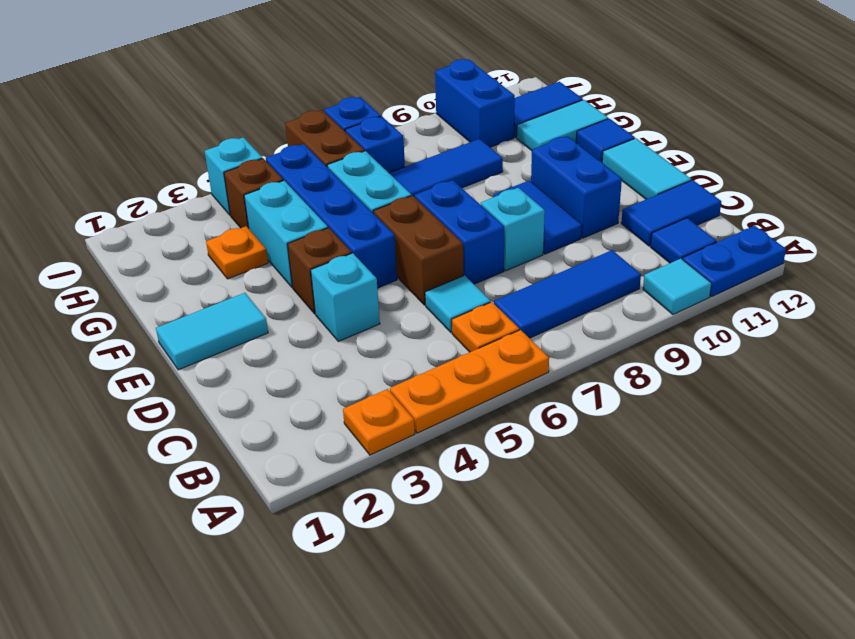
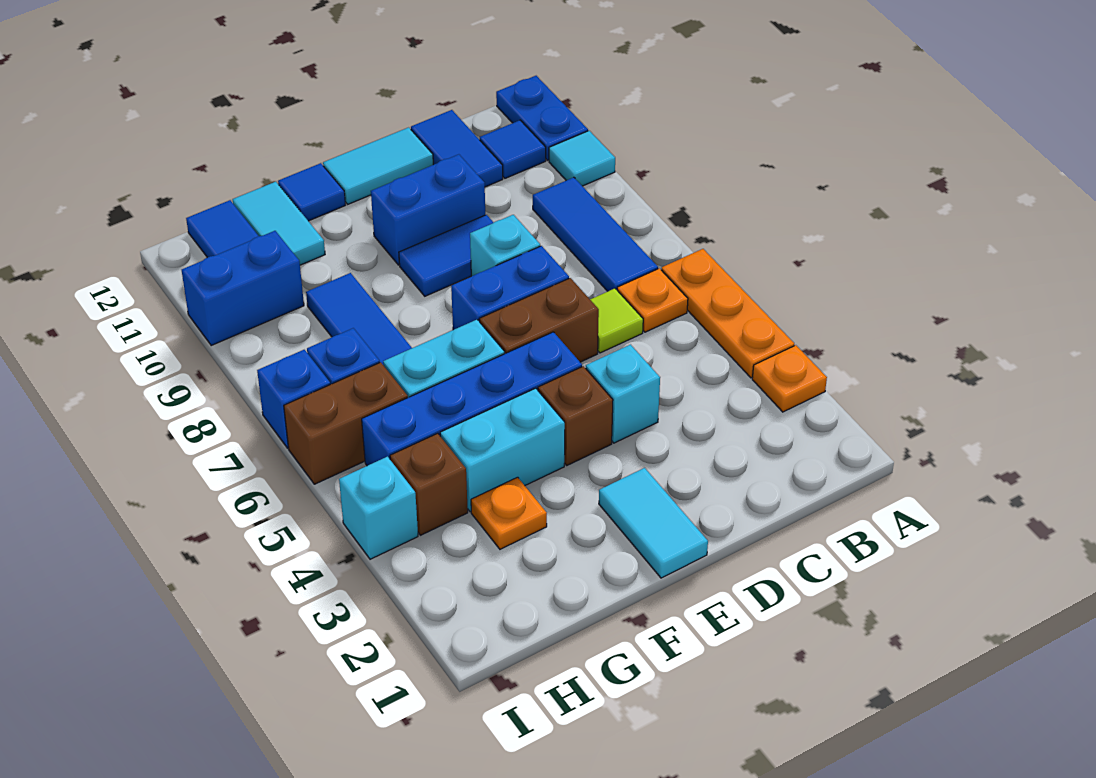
cyan tile C6 level 1 -> lime tile C6 level 1

